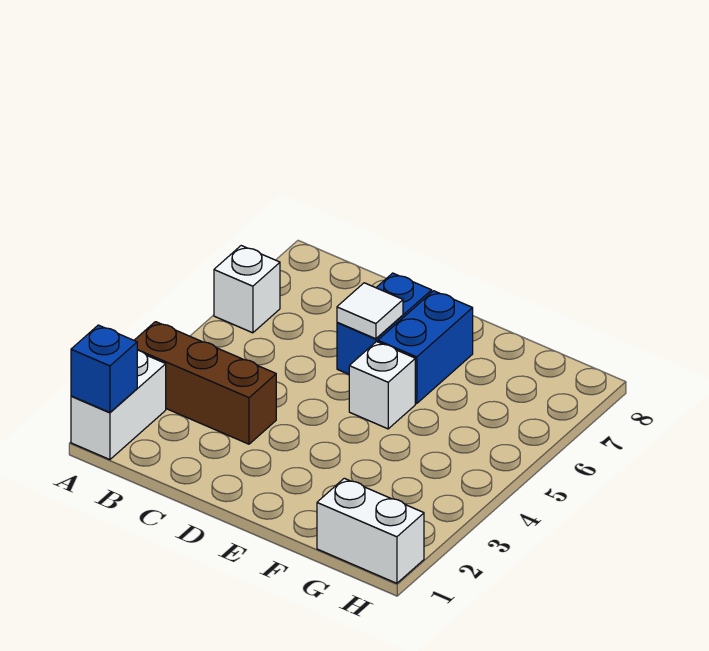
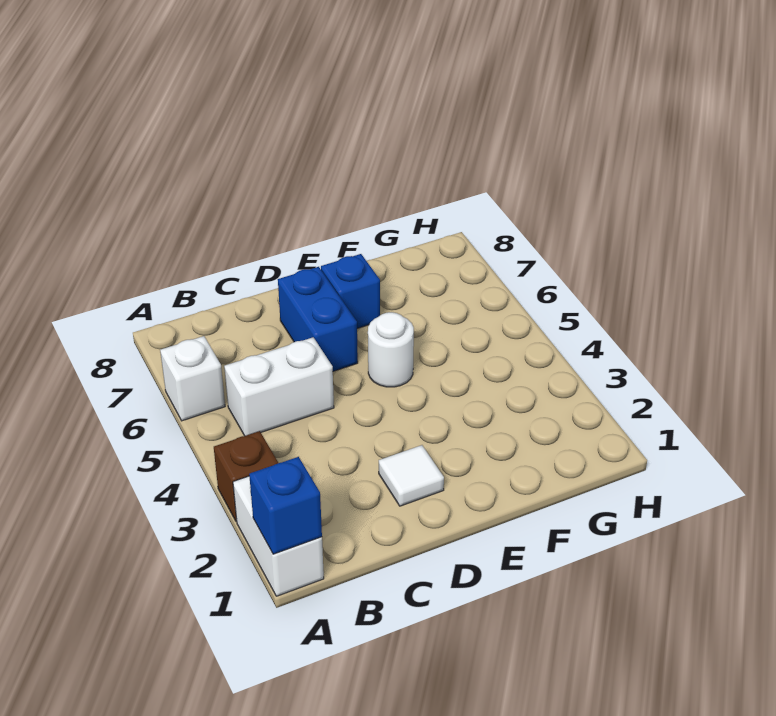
brown brick A3:C3 level 1 -> brown brick A3 level 1
white tile D6 level 2 -> white tile D2 level 1
white brick E5 level 1 -> white round brick E5 level 1
blue brick E6:E7 level 1 -> blue brick E7 level 1
white brick G1:H1 level 1 -> white brick B5:C5 level 1

